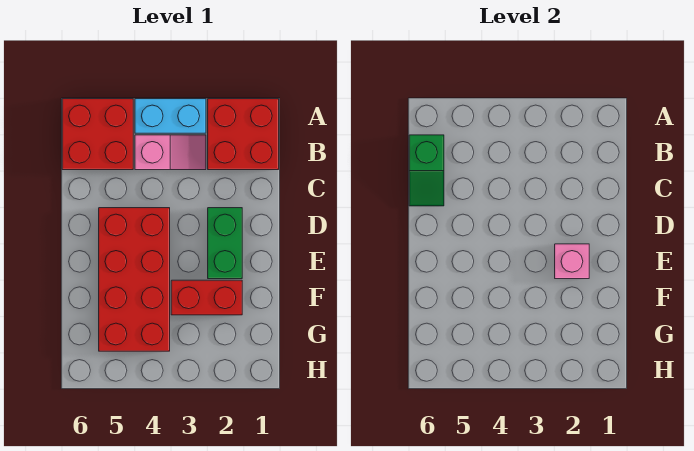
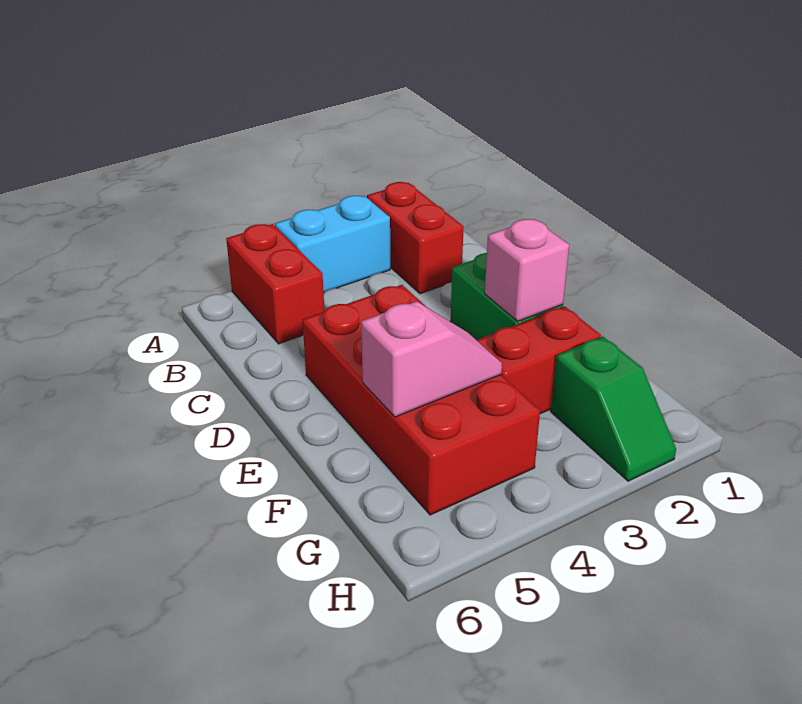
red brick A1:B2 level 1 -> red brick A2:B2 level 1
red brick A5:B6 level 1 -> red brick A5:B5 level 1
pink slope B3:B4 level 1 top 4 -> pink slope F4:F5 level 2 top 5
green slope B6:C6 level 2 top B -> green slope G2:H2 level 1 top G

